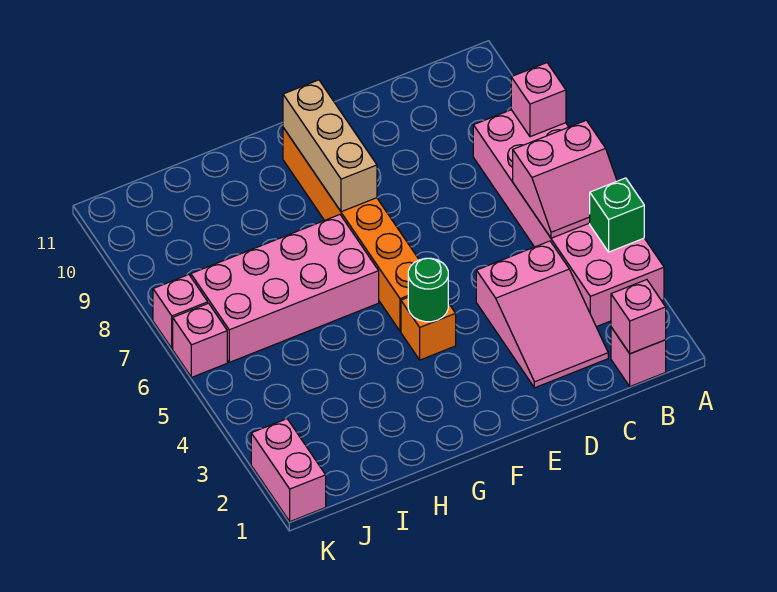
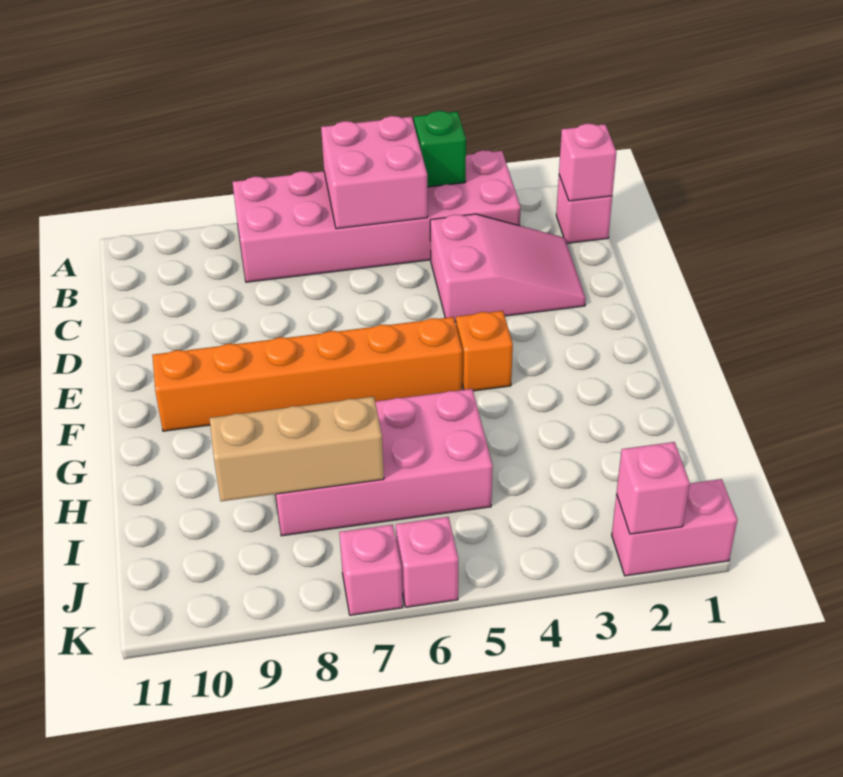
pink slope A5:B6 level 2 top 6 -> pink brick A5:B6 level 2
pink brick A8 level 2 -> pink brick K2 level 2
green round brick F4 level 2 -> none
tan brick F8:F10 level 2 -> tan brick I7:I9 level 2
pink brick G6:J7 level 1 -> pink brick H5:I8 level 1

